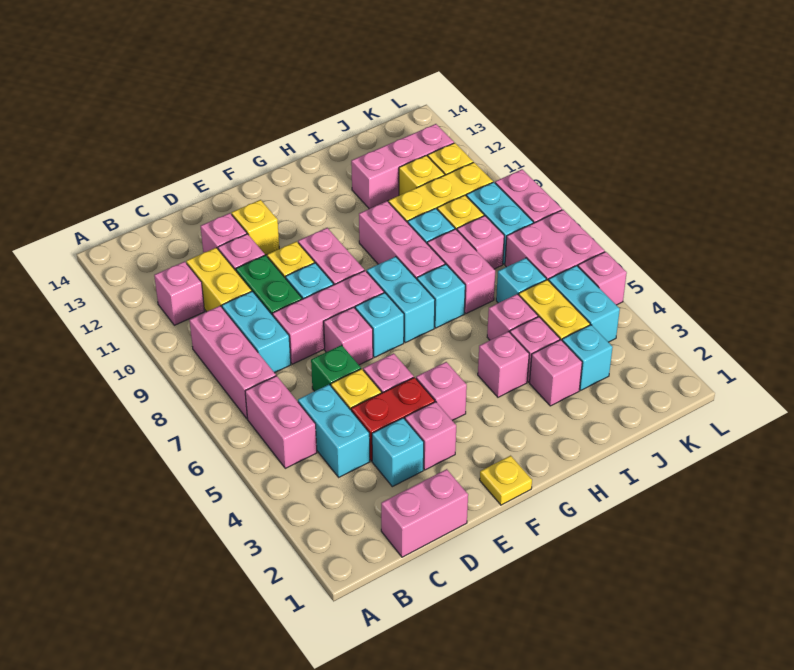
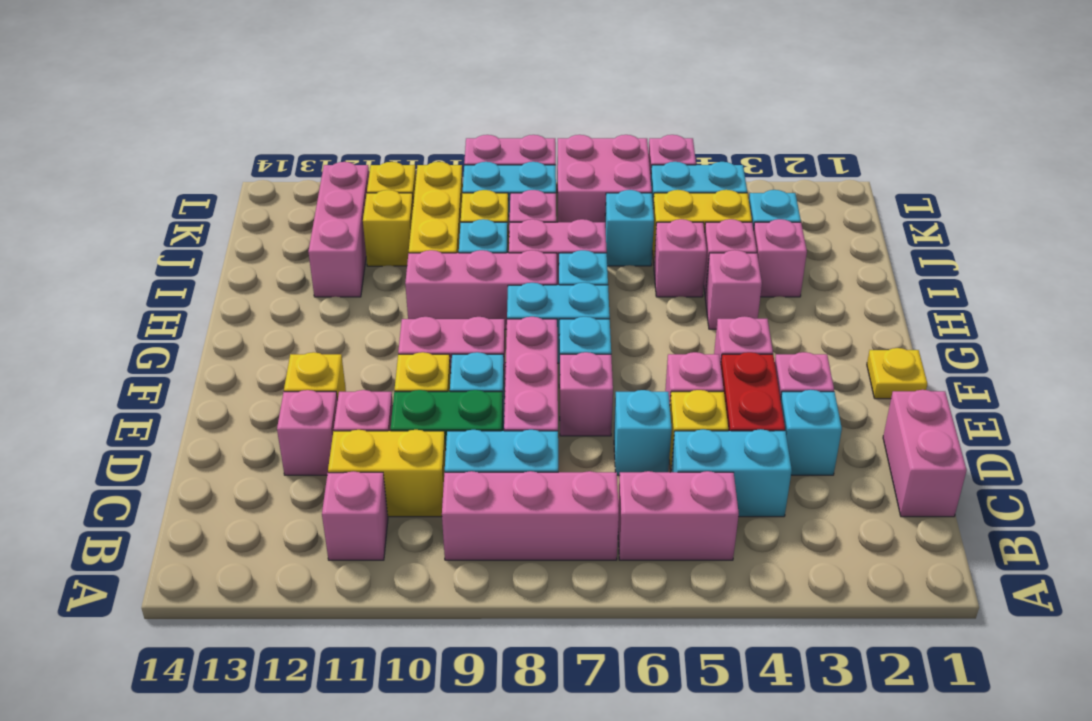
green brick D6 level 1 -> cyan brick D6 level 1

